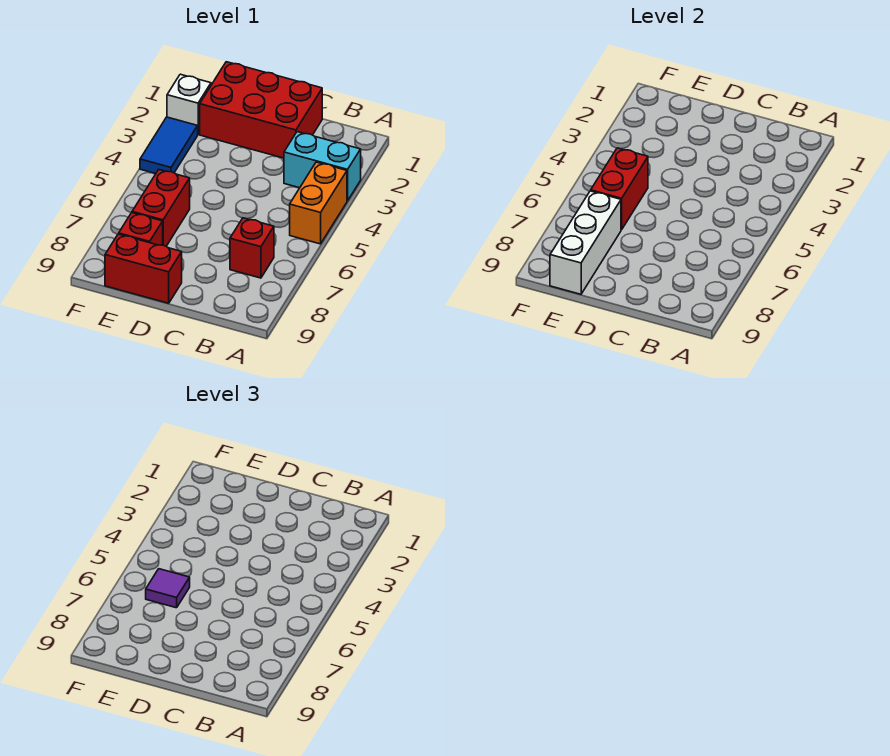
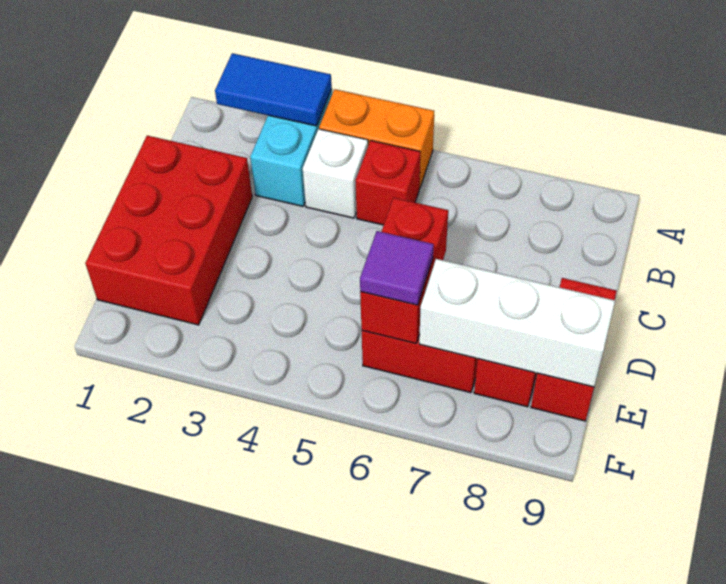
red brick B7 level 1 -> red brick B5 level 1
red brick E5:E6 level 2 -> red brick D6:E6 level 2
white brick F2 level 1 -> white brick B4 level 1
blue tile F3:F4 level 1 -> blue tile A2:A3 level 2

